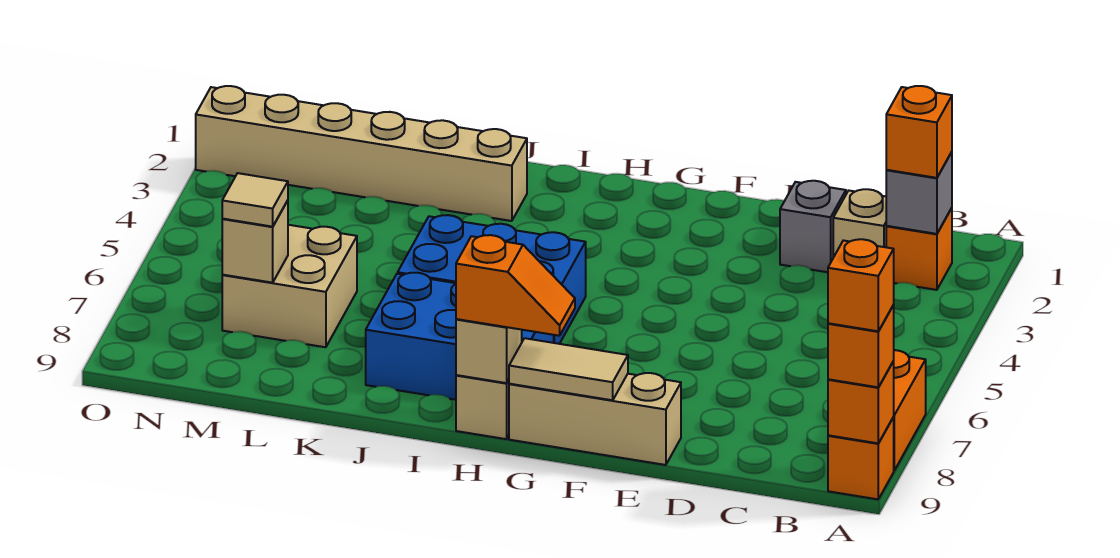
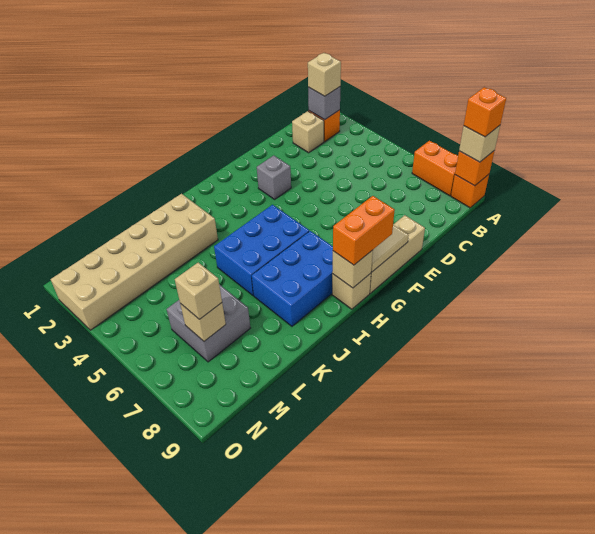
orange brick A9 level 3 -> tan brick A9 level 3
orange brick B2 level 3 -> tan brick B2 level 3
grey brick D2 level 1 -> grey brick F3 level 1
orange slope G9:H9 level 3 top H -> orange brick G9:H9 level 3
tan brick J2:O2 level 1 -> tan brick J2:O3 level 1
tan brick L6:M7 level 1 -> grey brick L6:M7 level 1
tan tile M7 level 3 -> tan brick M7 level 3

